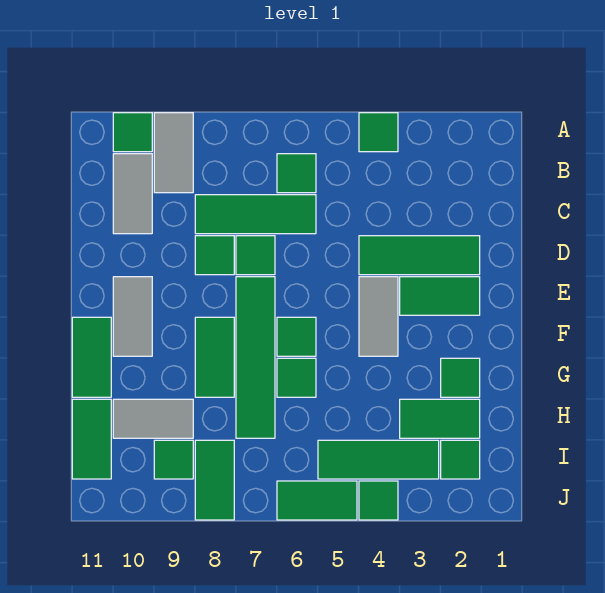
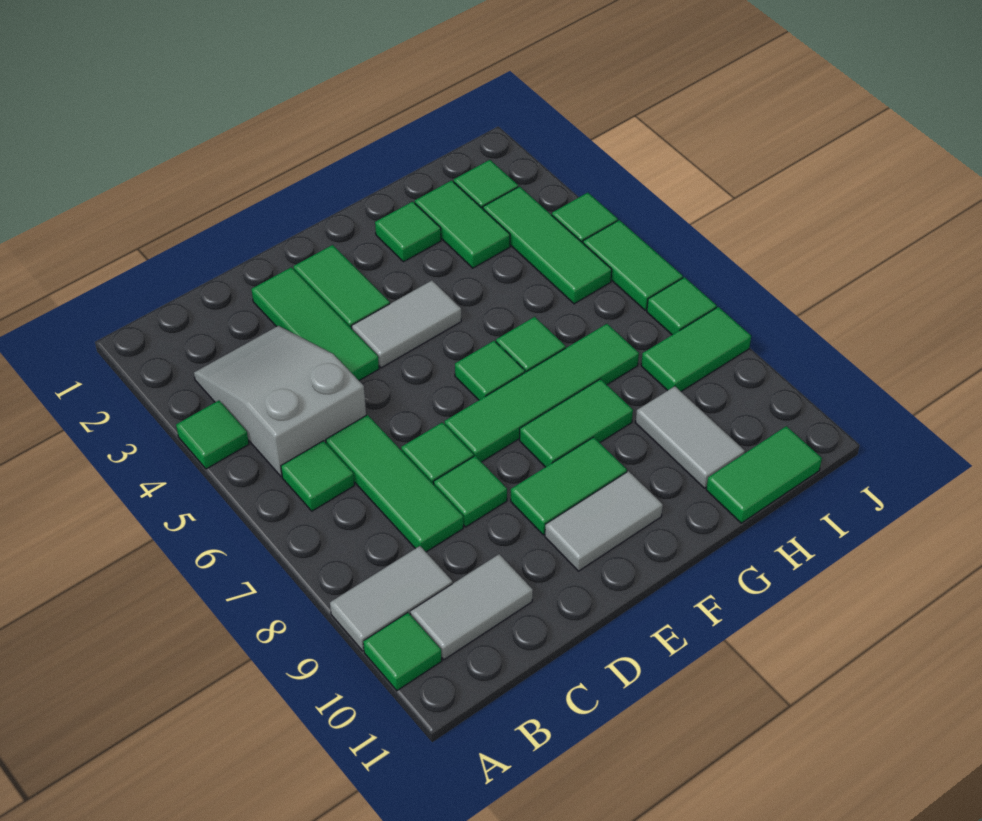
none -> grey slope B3:C5 level 1 top 5
green tile F11:G11 level 1 -> green tile E9:F9 level 1
green tile I9 level 1 -> green tile J7 level 1

